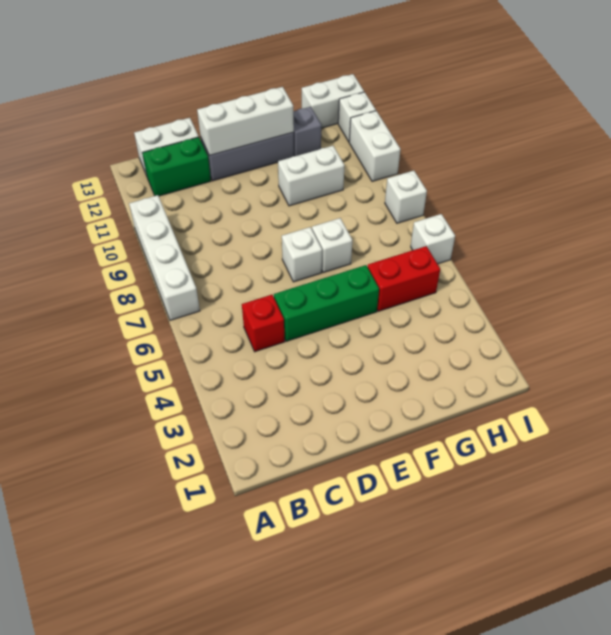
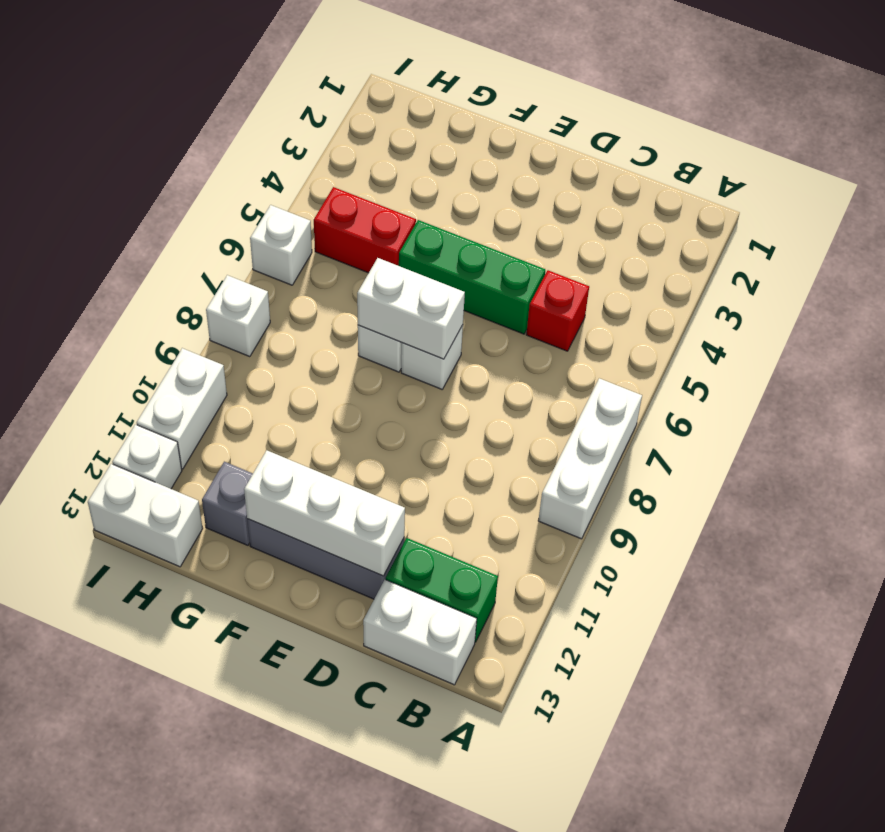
white brick A7:A10 level 1 -> white brick A7:A9 level 1
white brick F10:G10 level 1 -> white brick E7:F7 level 2

